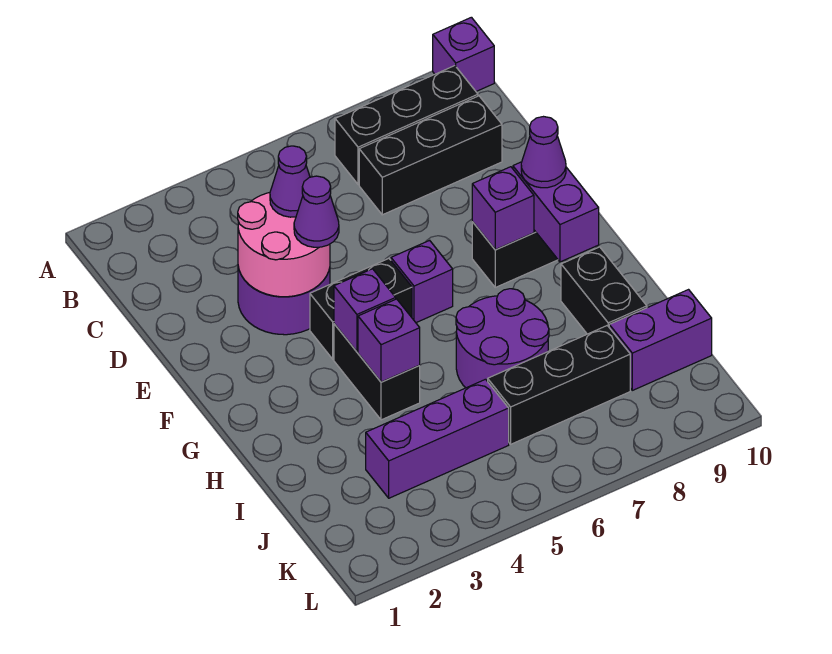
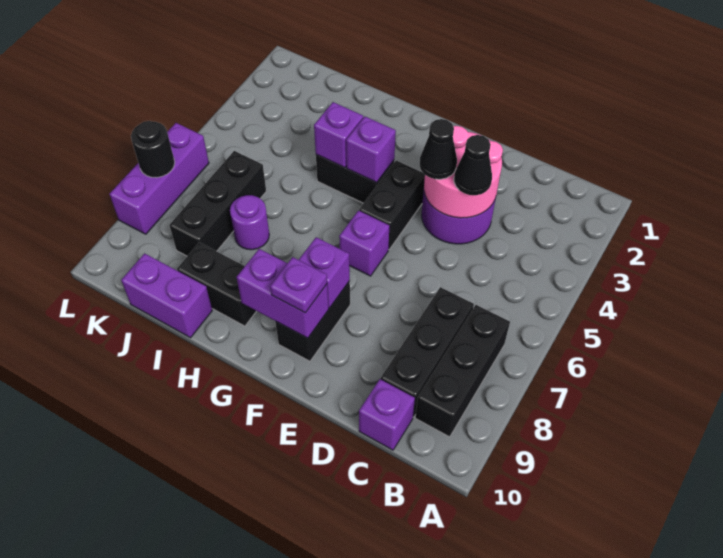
purple brick A10 level 1 -> purple brick C10 level 1
purple cone D4 level 3 -> black cone D4 level 3
purple cone E4 level 3 -> black cone E4 level 3
purple cone F9 level 3 -> purple plate F9 level 3
purple round brick H6:I7 level 1 -> purple round brick I7 level 1
purple brick J3:J5 level 1 -> purple brick L6:L8 level 1
purple brick J9:J10 level 1 -> purple brick I10:J10 level 1
none -> black round brick L7 level 2

